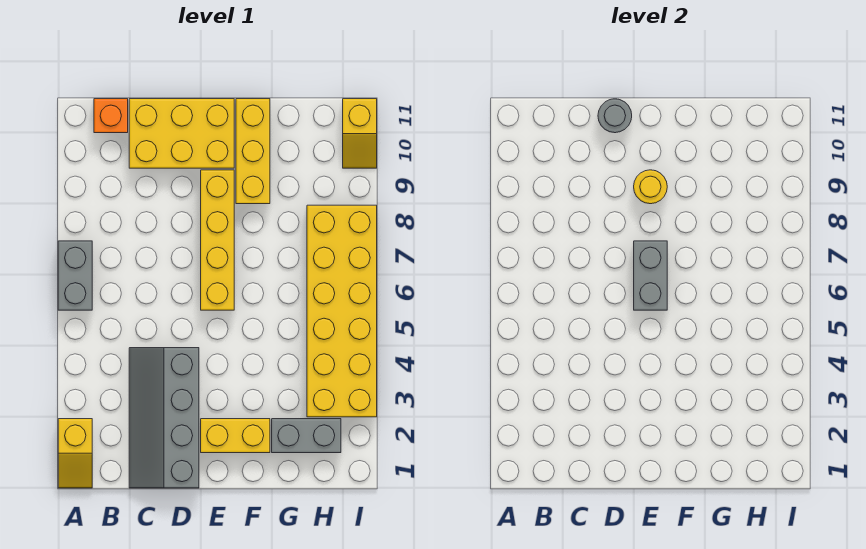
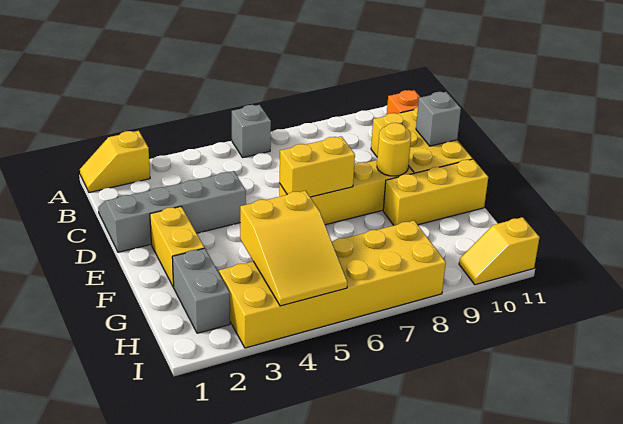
grey brick A6:A7 level 1 -> grey brick A6 level 1
grey round brick D11 level 2 -> grey brick D11 level 2
grey brick E6:E7 level 2 -> yellow brick E6:E7 level 2
none -> yellow slope G4:I5 level 2 top G

